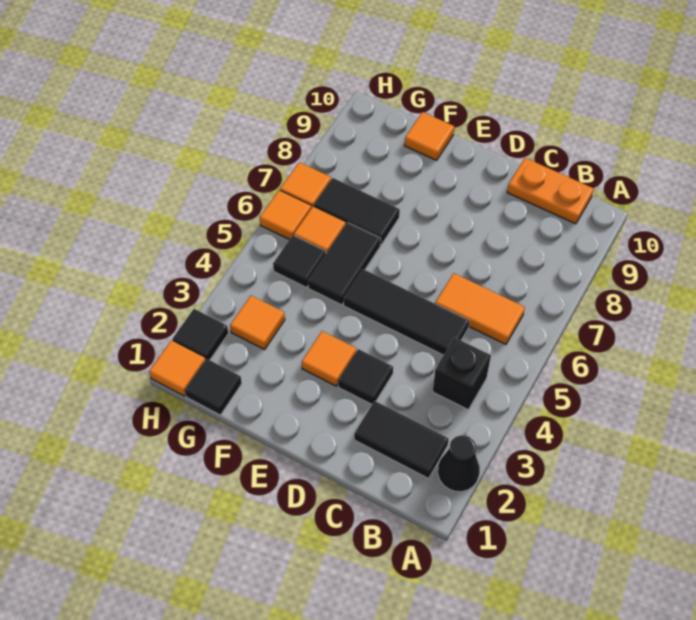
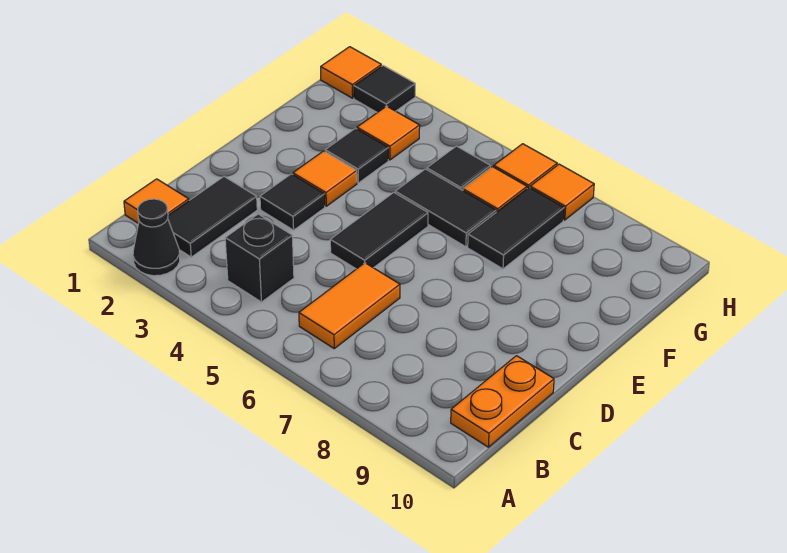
black tile C5:E5 level 1 -> black tile D5:E5 level 1
orange tile F10 level 1 -> orange tile B1 level 1
black tile G1 level 1 -> black tile F3 level 1

